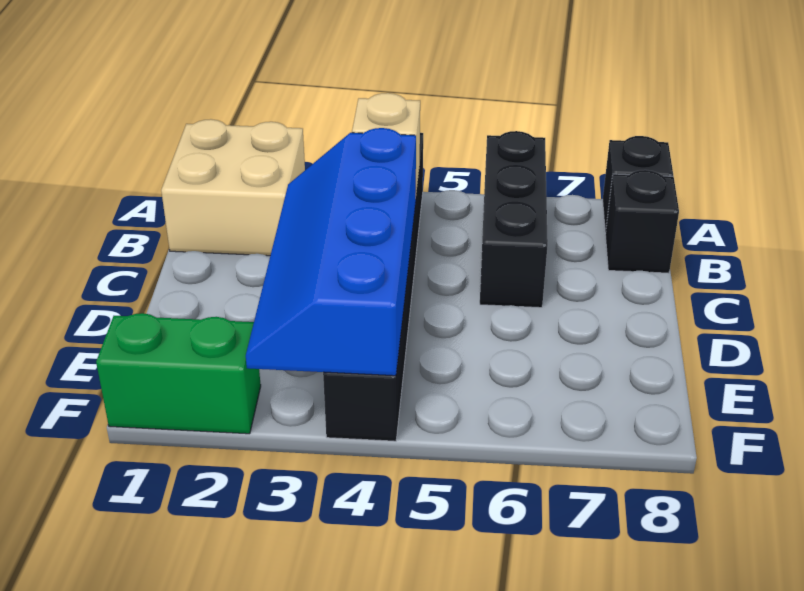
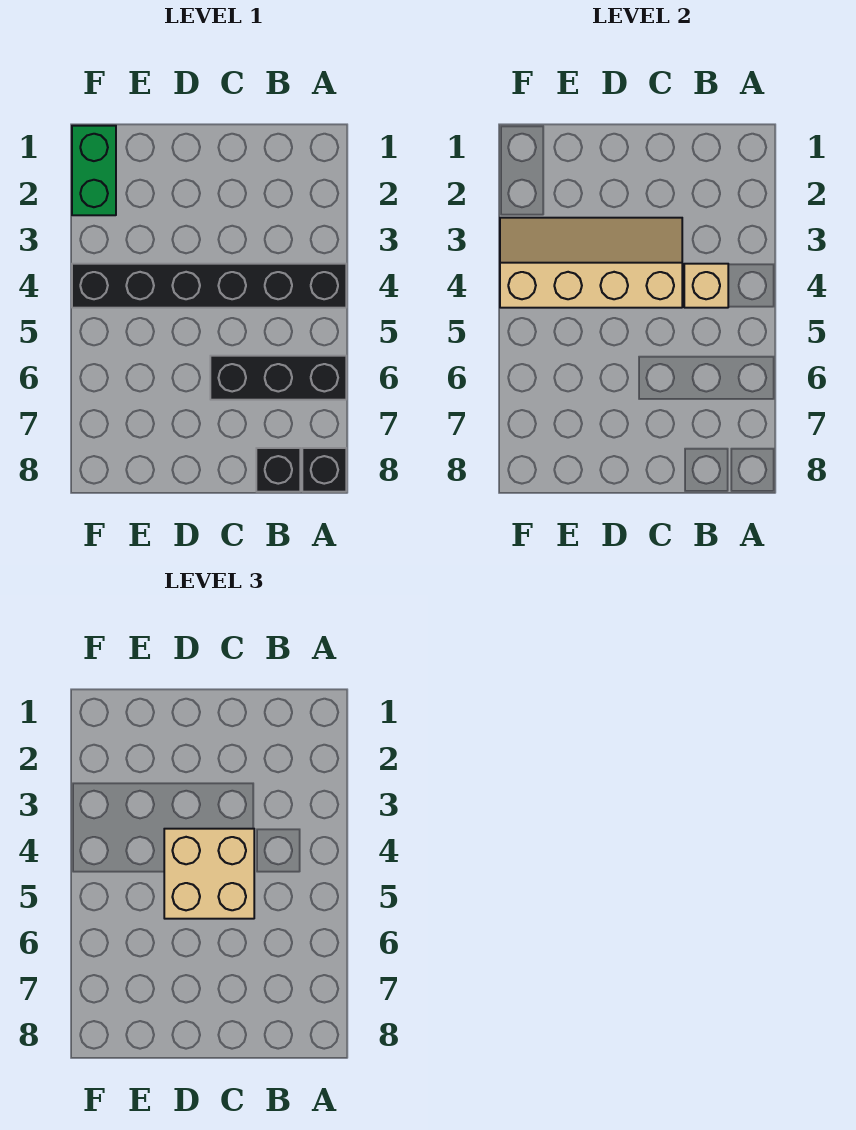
tan brick A1:B2 level 1 -> tan brick C4:D5 level 3
blue slope C3:F4 level 2 top 4 -> tan slope C3:F4 level 2 top 4

